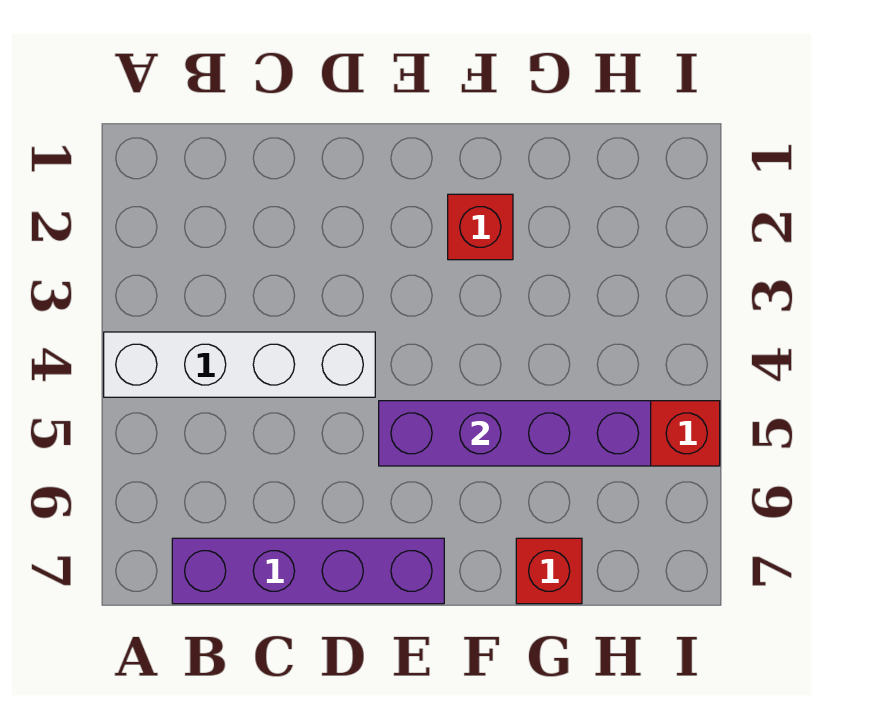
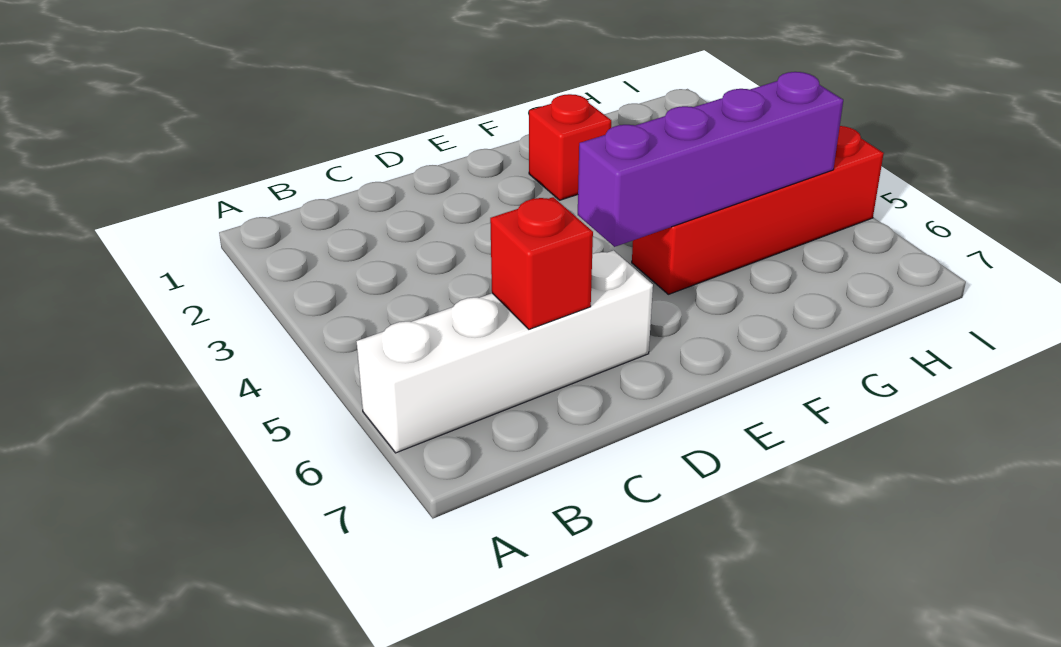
white brick A4:D4 level 1 -> white brick A6:D6 level 1
purple brick B7:E7 level 1 -> none
red brick G7 level 1 -> red brick C6 level 2

